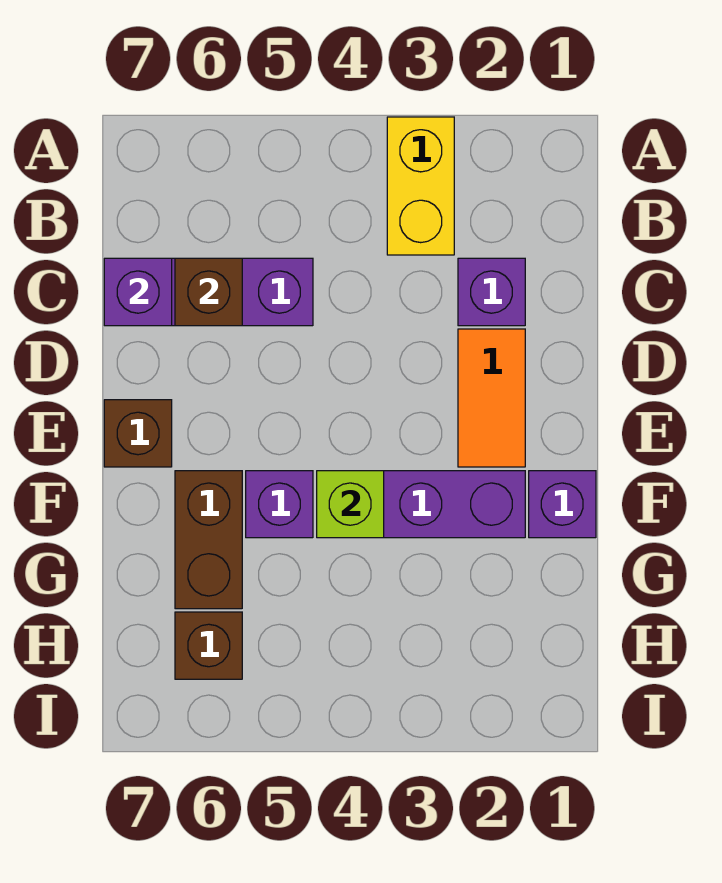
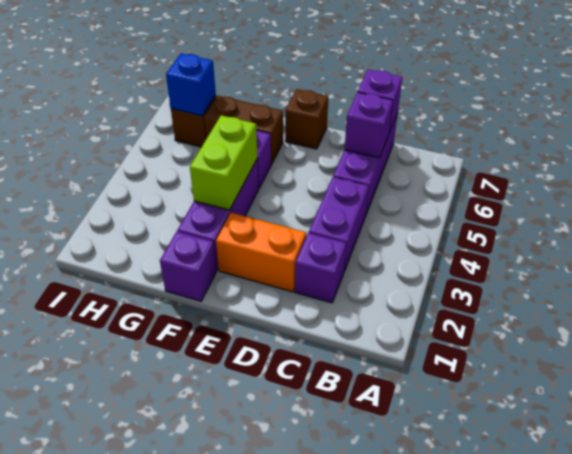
yellow brick A3:B3 level 1 -> none
none -> purple brick C3:C4 level 1
brown brick C6 level 2 -> purple brick C6 level 2
orange tile D2:E2 level 1 -> orange brick D2:E2 level 1
lime brick F4 level 2 -> lime brick F3:F4 level 2
none -> blue brick H6 level 2

